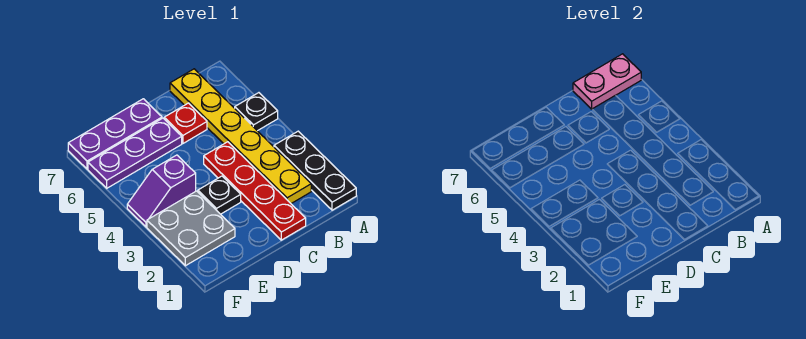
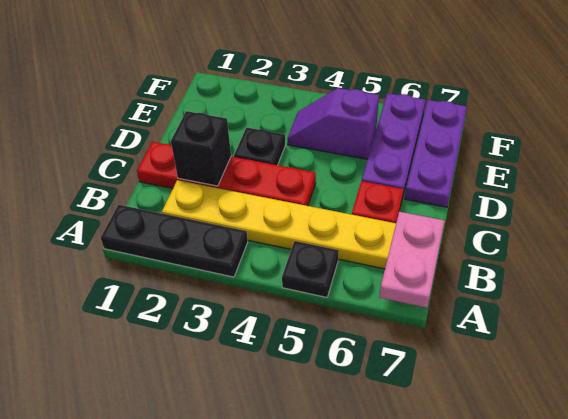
none -> black brick C2 level 2
grey plate E2:F3 level 1 -> none
purple slope E4:F4 level 1 top E -> purple slope E4:E5 level 1 top 5

